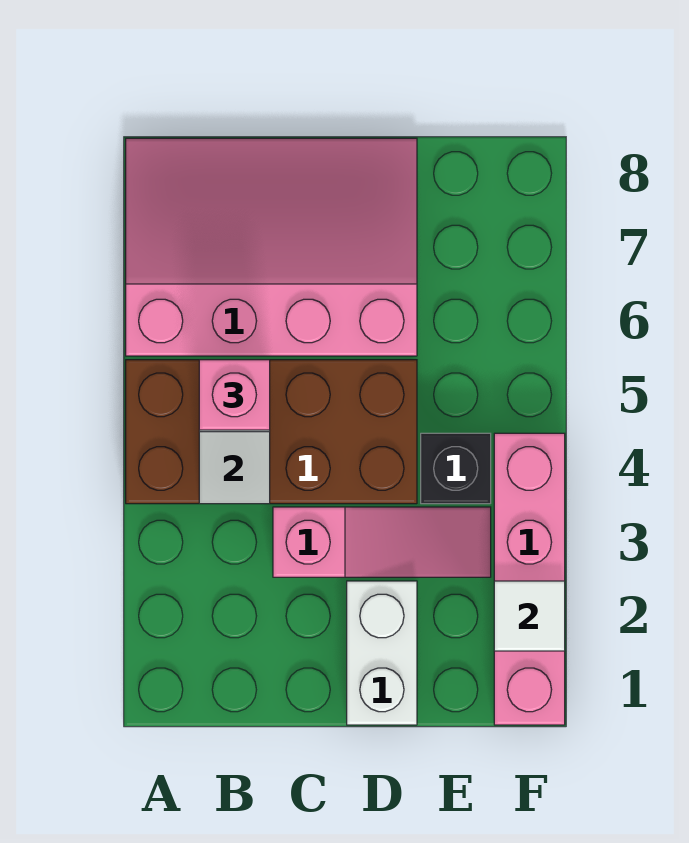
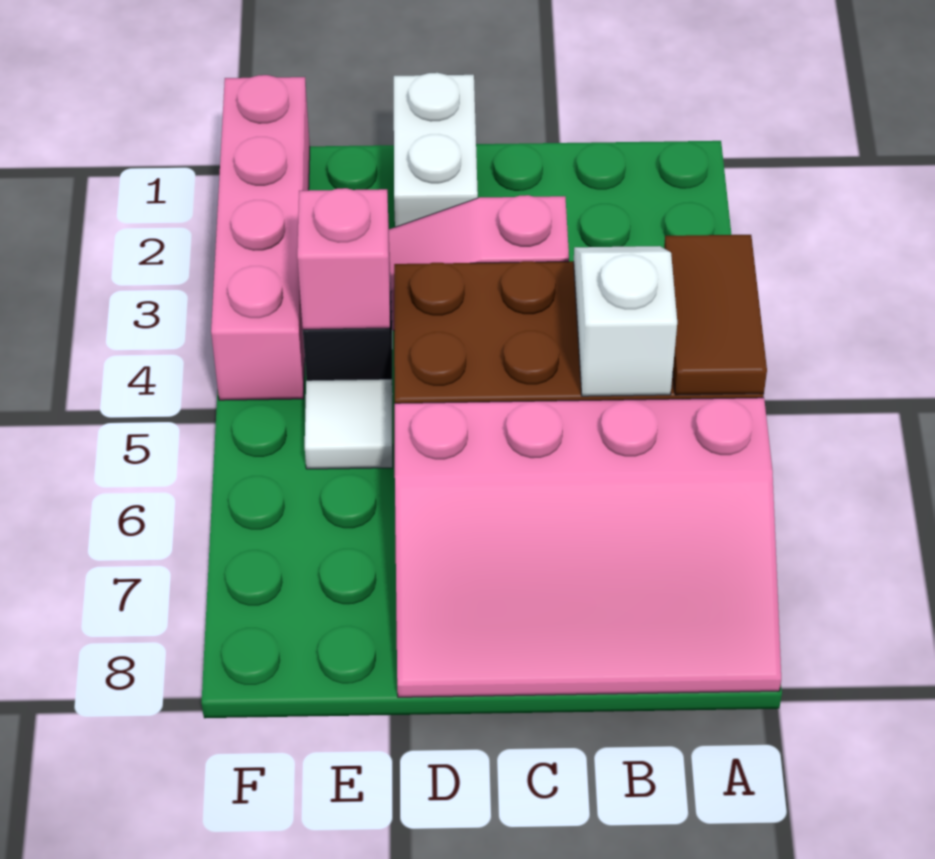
none -> brown tile A4:A5 level 2
pink brick B5 level 3 -> pink brick E4 level 2
white tile F2 level 2 -> white tile E5 level 1

